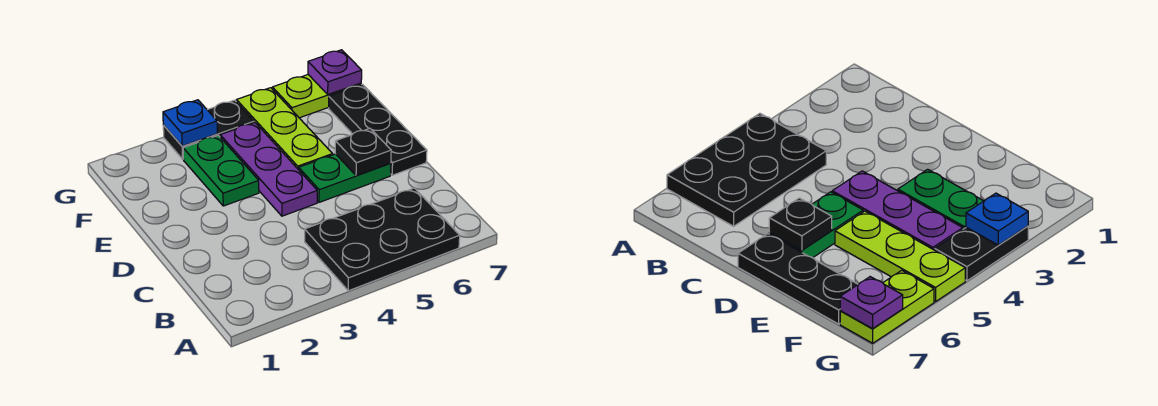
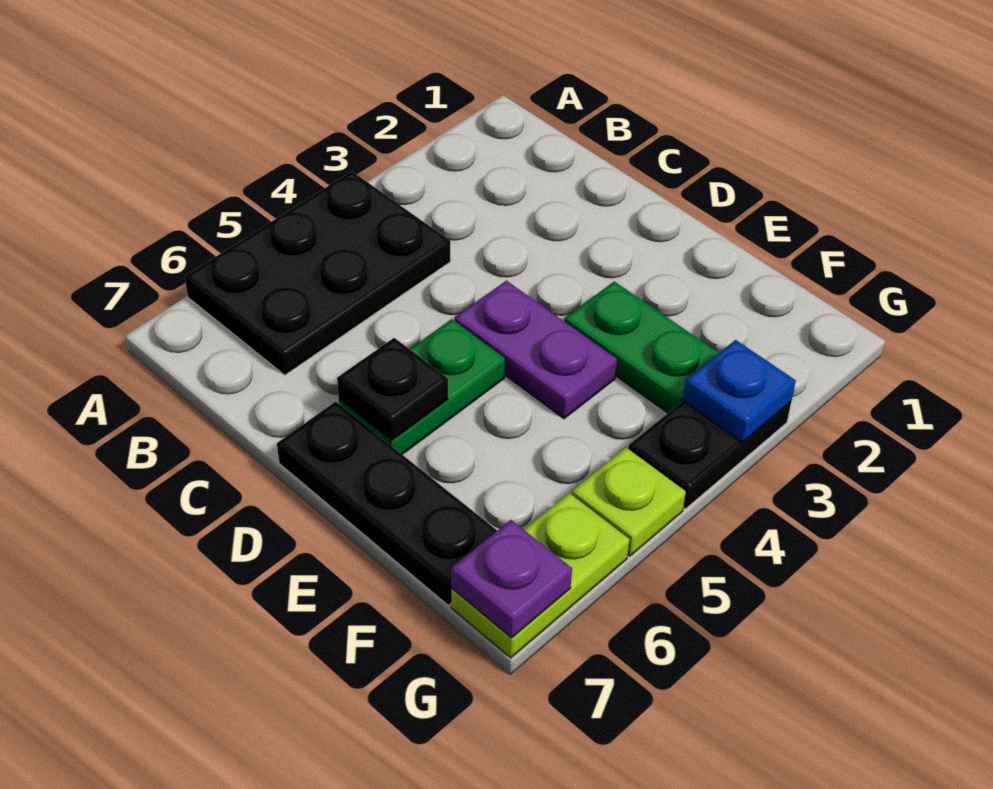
purple plate D4:F4 level 1 -> purple plate D4:E4 level 1
lime plate E5:G5 level 1 -> lime plate G5 level 1

